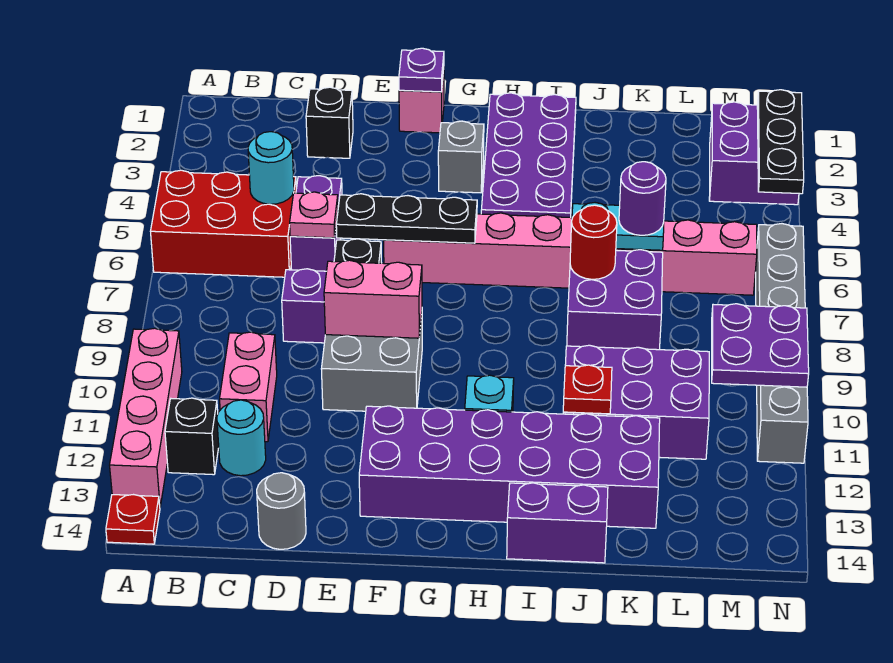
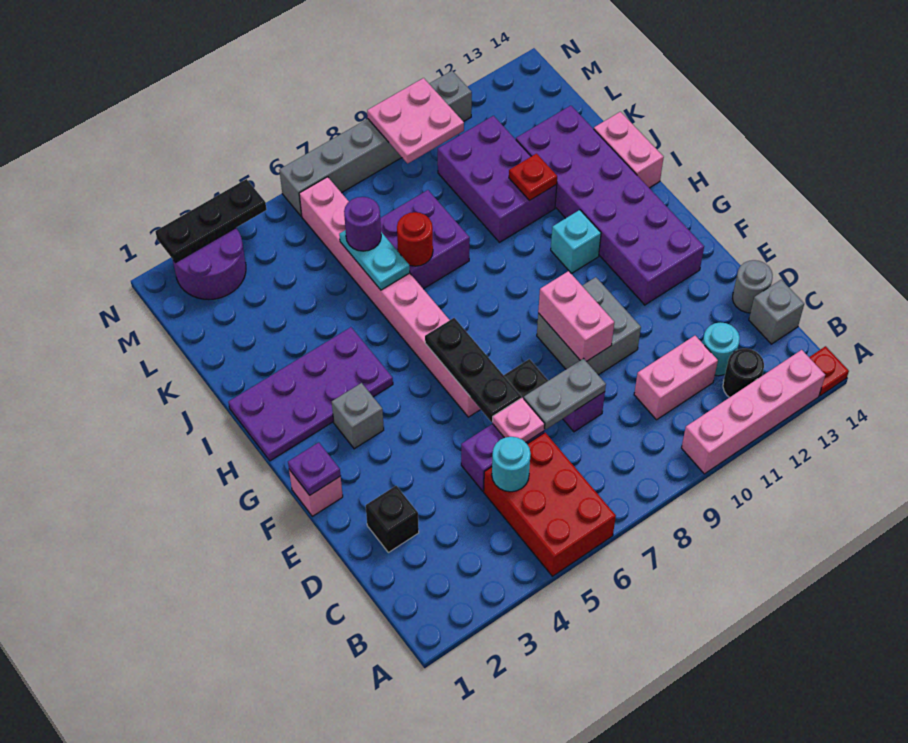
black brick B12 level 1 -> black round brick B12 level 1
none -> grey brick C14 level 1
none -> grey plate D7:D8 level 2
purple brick I14:J14 level 1 -> pink brick I14:J14 level 1
purple brick M2:N3 level 1 -> purple round brick M2:N3 level 1
purple plate M9:N10 level 2 -> pink plate M9:N10 level 2

